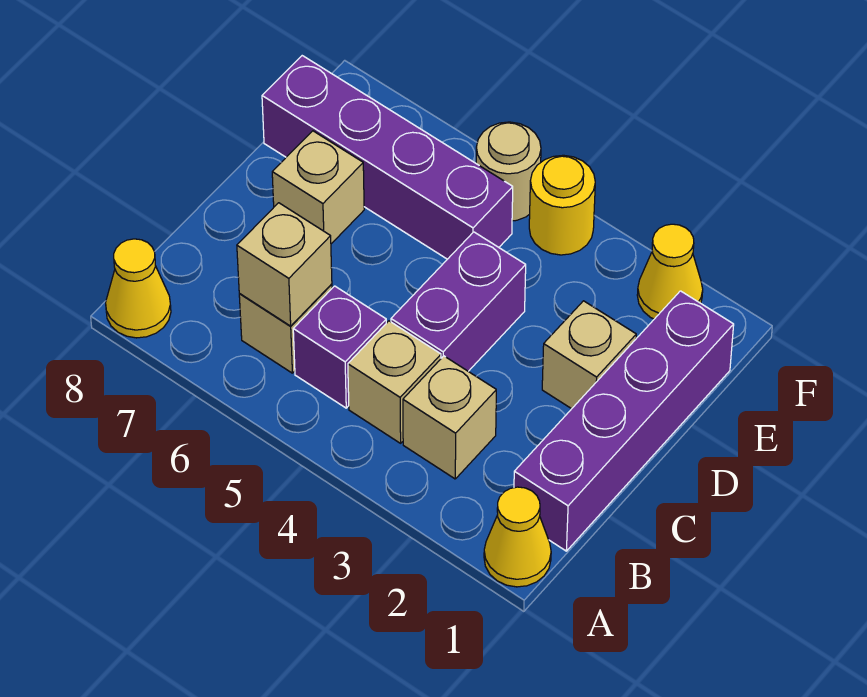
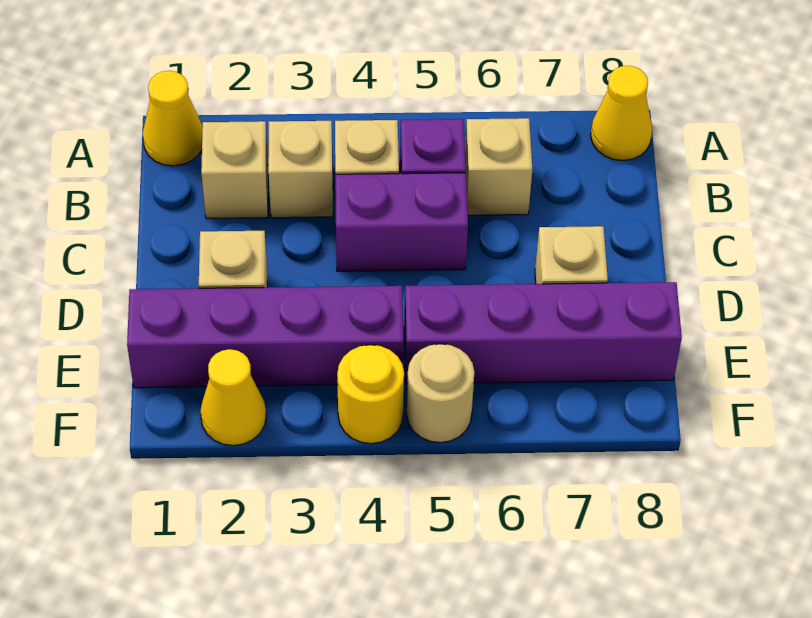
purple brick B1:E1 level 1 -> purple brick E1:E4 level 1
tan brick B6 level 2 -> tan brick B2 level 1
purple brick C4:D4 level 1 -> purple brick C4:C5 level 1

